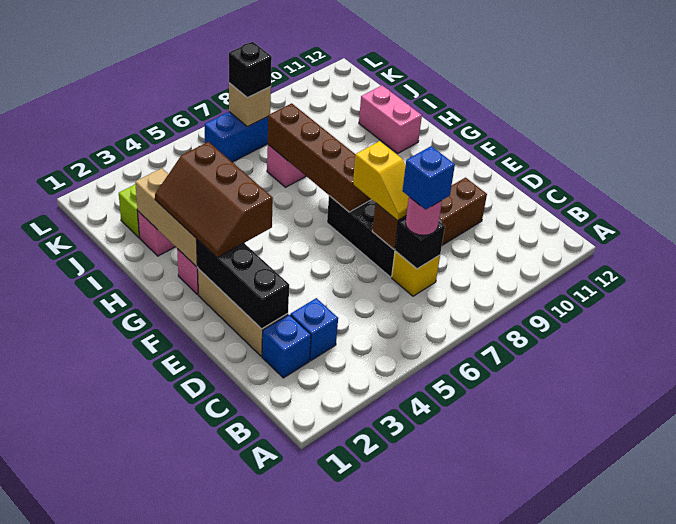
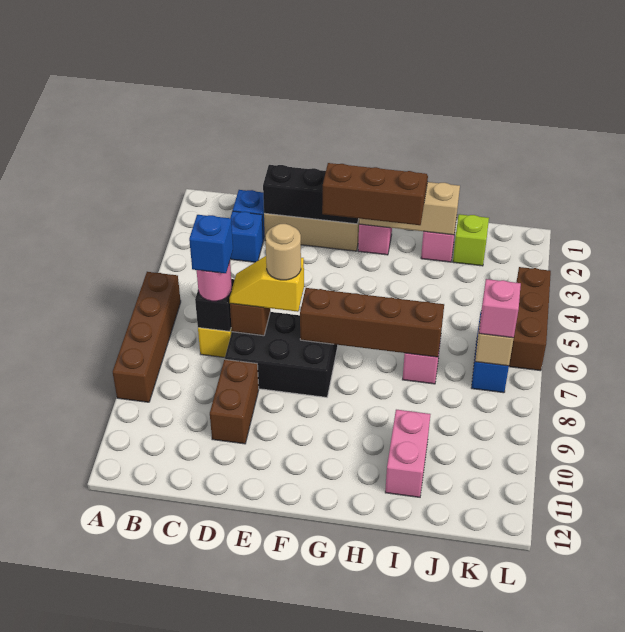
none -> brown brick A6:A9 level 1
none -> tan round brick E7 level 4
pink brick H11:I11 level 1 -> pink brick I10:I11 level 1
black brick K7 level 3 -> pink brick K7 level 3
none -> brown brick L4:L6 level 1

